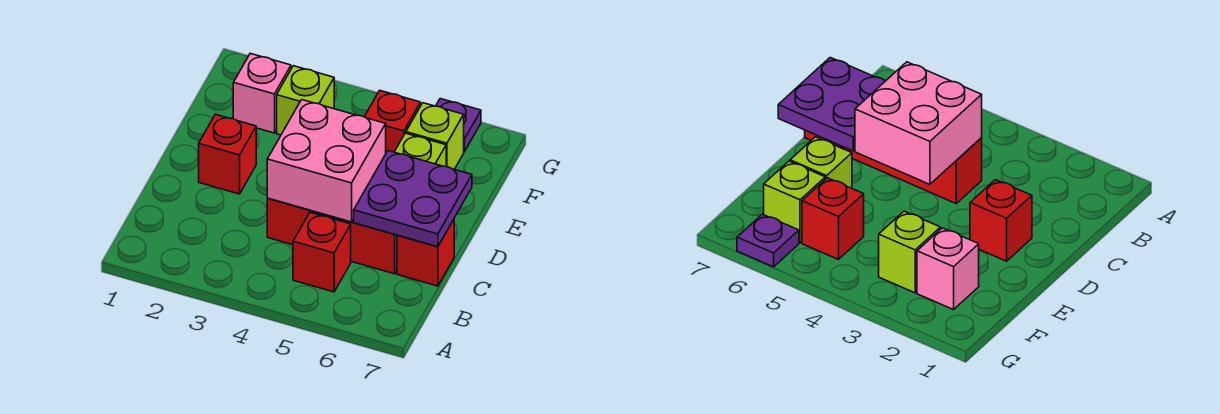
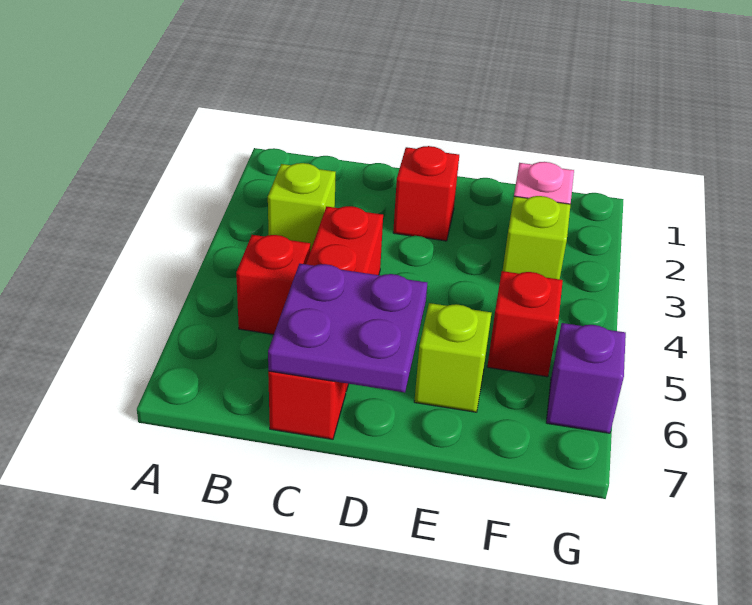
pink brick C4:D5 level 2 -> none
lime brick F6 level 1 -> lime brick B3 level 1
purple plate G6 level 1 -> purple brick G6 level 1

